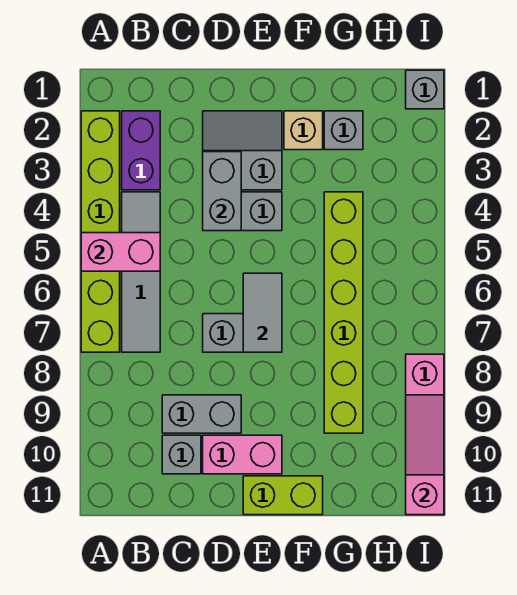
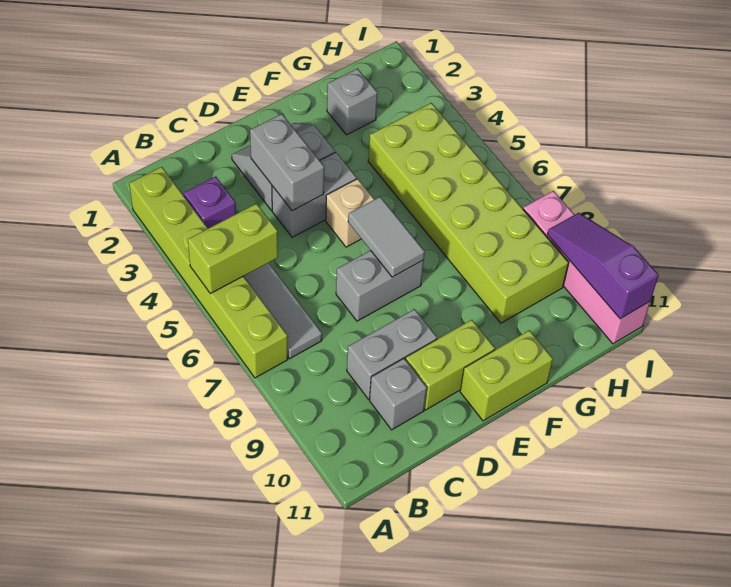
pink brick A5:B5 level 2 -> lime brick A5:B5 level 2
purple brick B2:B3 level 1 -> purple brick B3 level 1
pink brick D10:E10 level 1 -> lime brick D10:E10 level 1
tan brick F2 level 1 -> tan brick E5 level 1
lime brick G4:G9 level 1 -> lime brick G4:H9 level 1
grey brick I1 level 1 -> none
pink slope I9:I11 level 2 top 11 -> purple slope I9:I11 level 2 top 11

